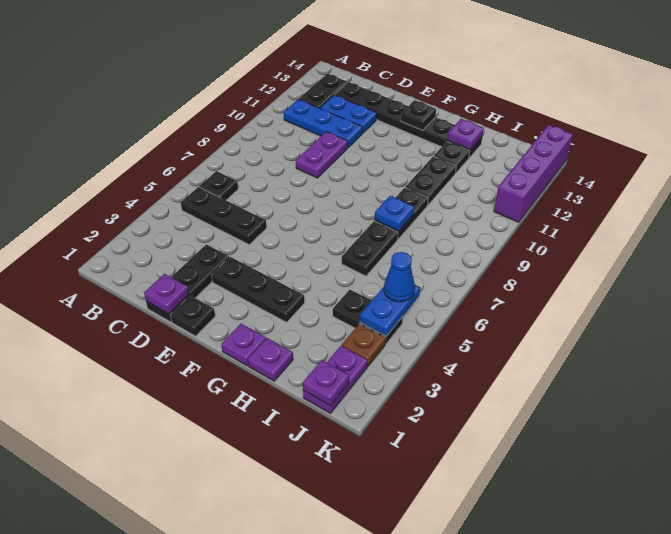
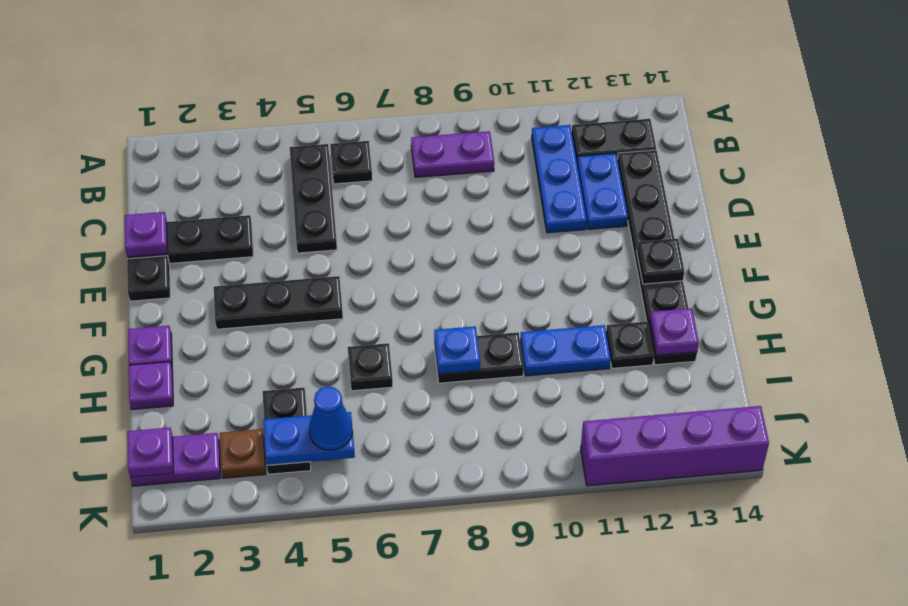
purple plate D9:D10 level 1 -> purple plate B8:B9 level 1
black plate E3:G3 level 1 -> black plate F3:F5 level 1
black plate H6:H7 level 1 -> black plate H6 level 1
black plate H10:H11 level 1 -> blue plate H10:H11 level 1

